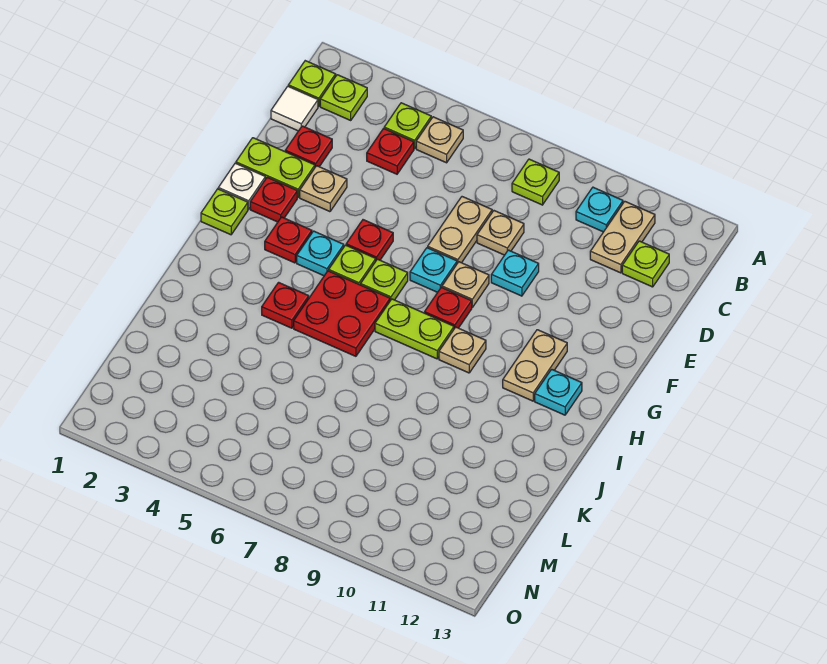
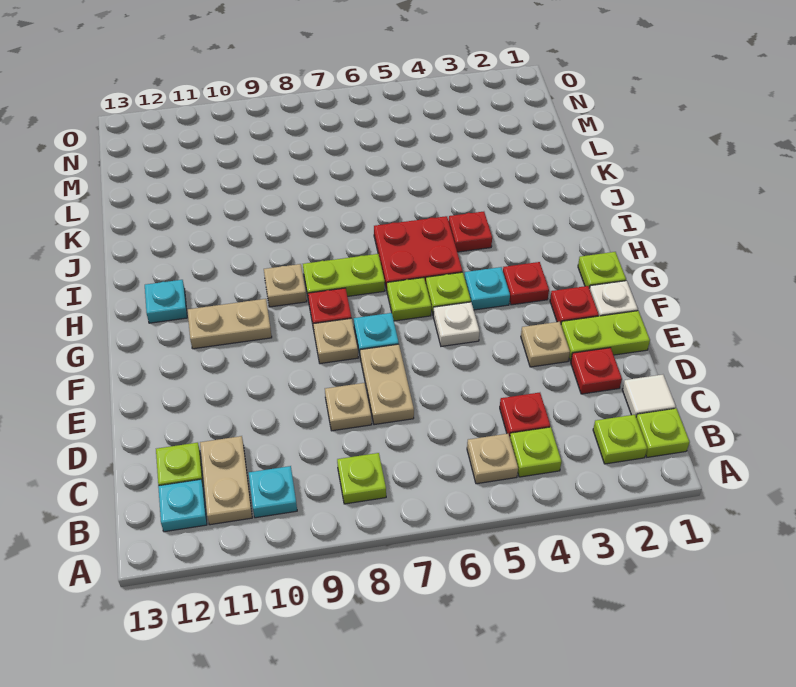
cyan plate E9 level 1 -> cyan plate B12 level 1
red plate F5 level 1 -> white plate F5 level 1
tan plate G11:H11 level 1 -> tan plate G10:G11 level 1

